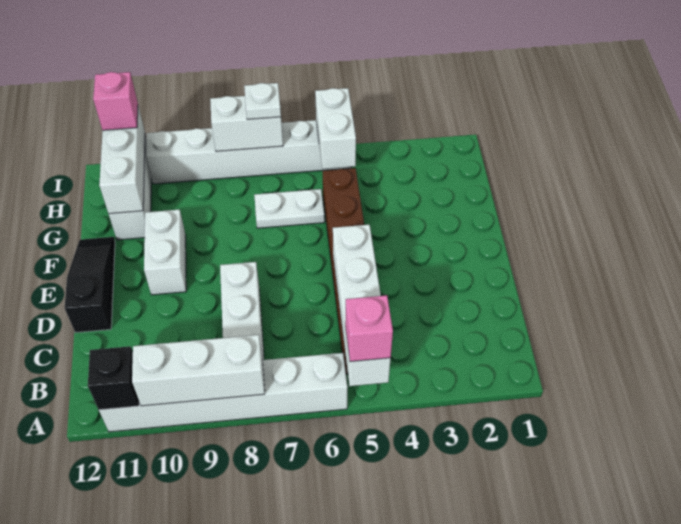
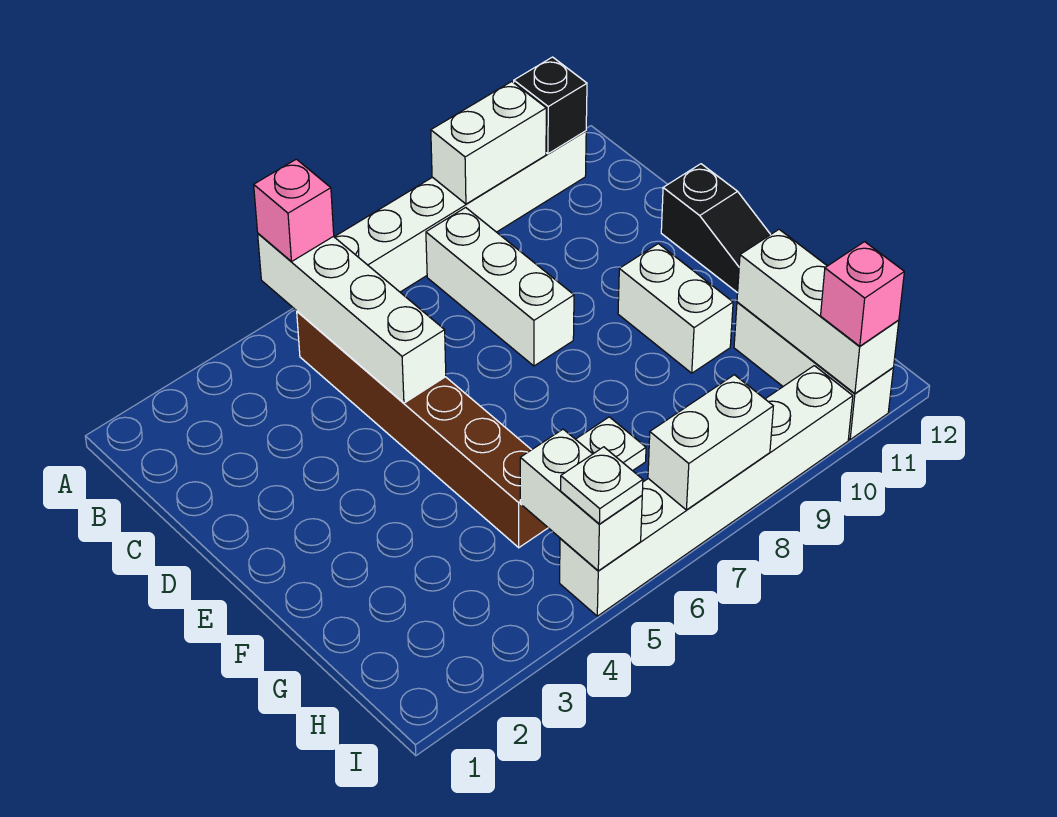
white brick A8:A10 level 2 -> white brick A9:A10 level 2
white plate I7 level 3 -> white plate I5 level 3

